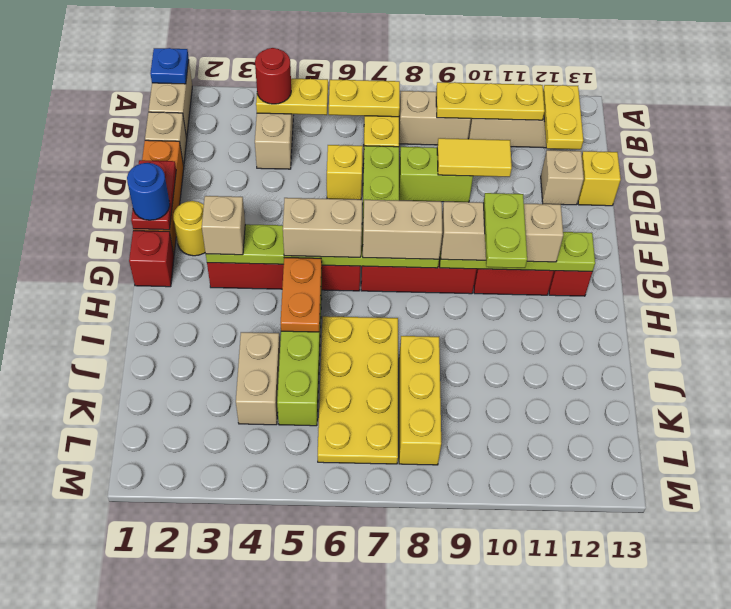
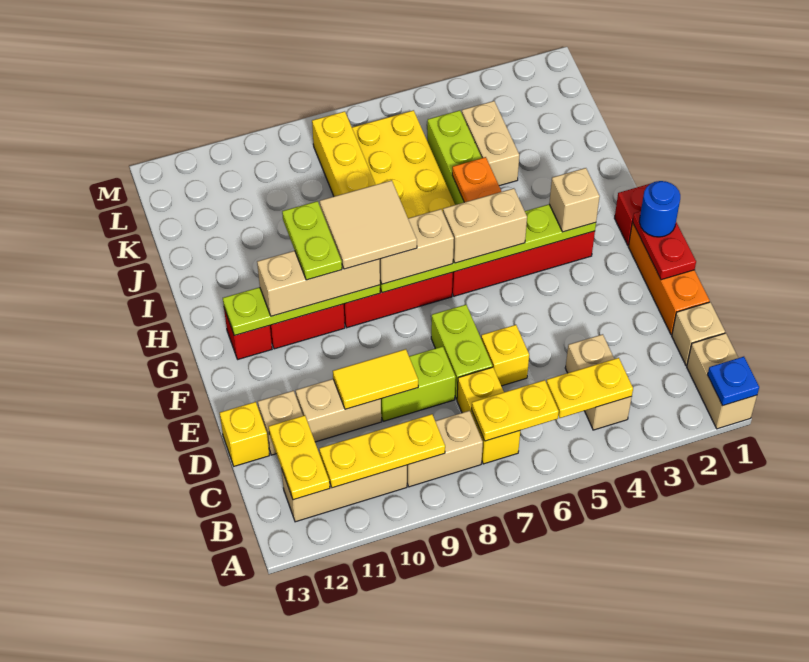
red round brick B4 level 3 -> none
none -> tan brick D10:D11 level 1
yellow round brick F2 level 1 -> none
none -> tan tile G8:H9 level 4

